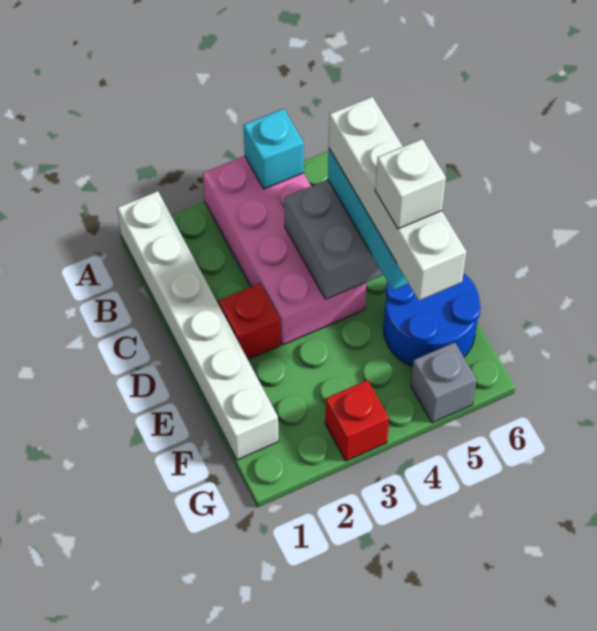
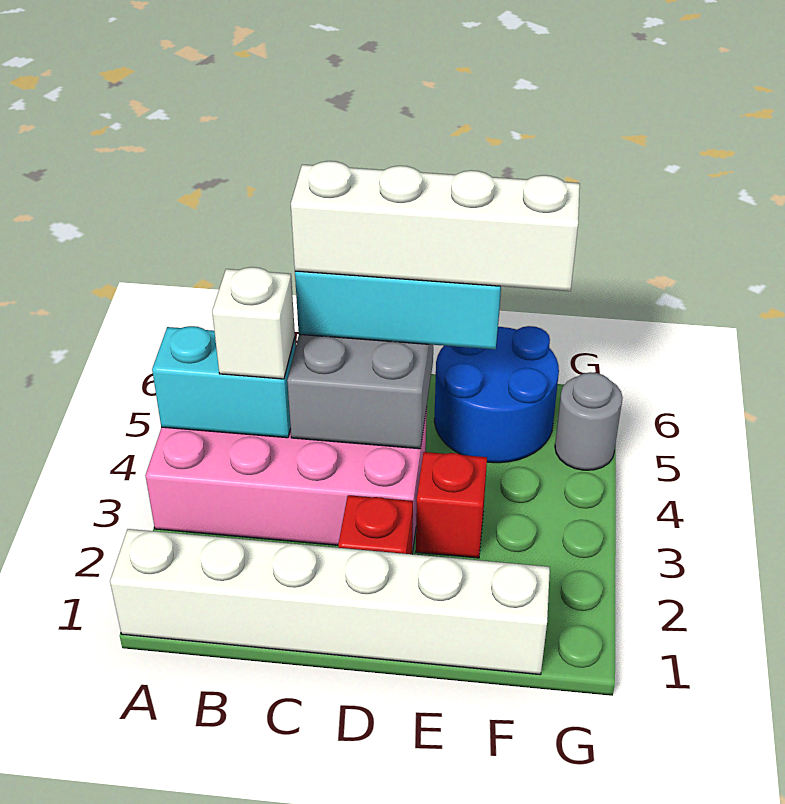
cyan brick A4 level 2 -> cyan brick A4:B4 level 2
white brick E5 level 5 -> white brick B4 level 3
red brick G3 level 1 -> red brick E3 level 1
grey brick G5 level 1 -> grey round brick G5 level 1

